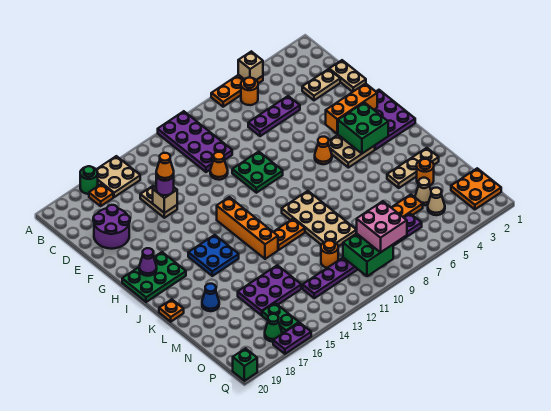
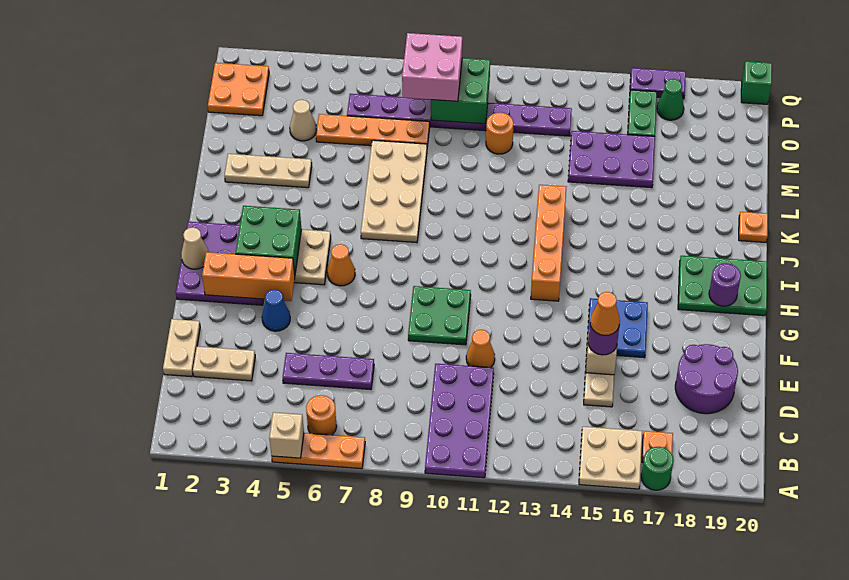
purple cone H19 level 2 -> purple round brick H19 level 2
blue plate I15:J16 level 1 -> blue plate F15:G16 level 1
tan plate J9:M10 level 1 -> tan plate J7:M8 level 1
orange plate K11:K12 level 1 -> none
blue cone L18 level 1 -> blue cone F4 level 1
orange round brick M3 level 1 -> none
tan cone O4 level 1 -> tan cone H1 level 2

